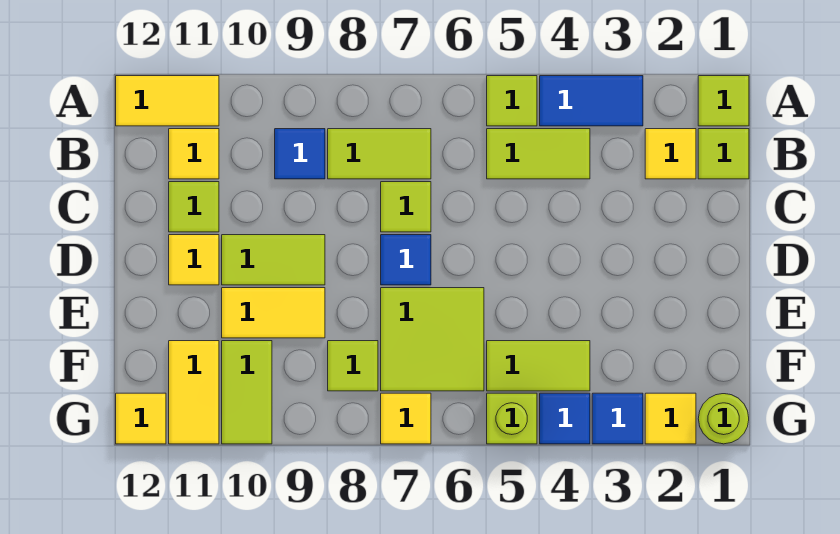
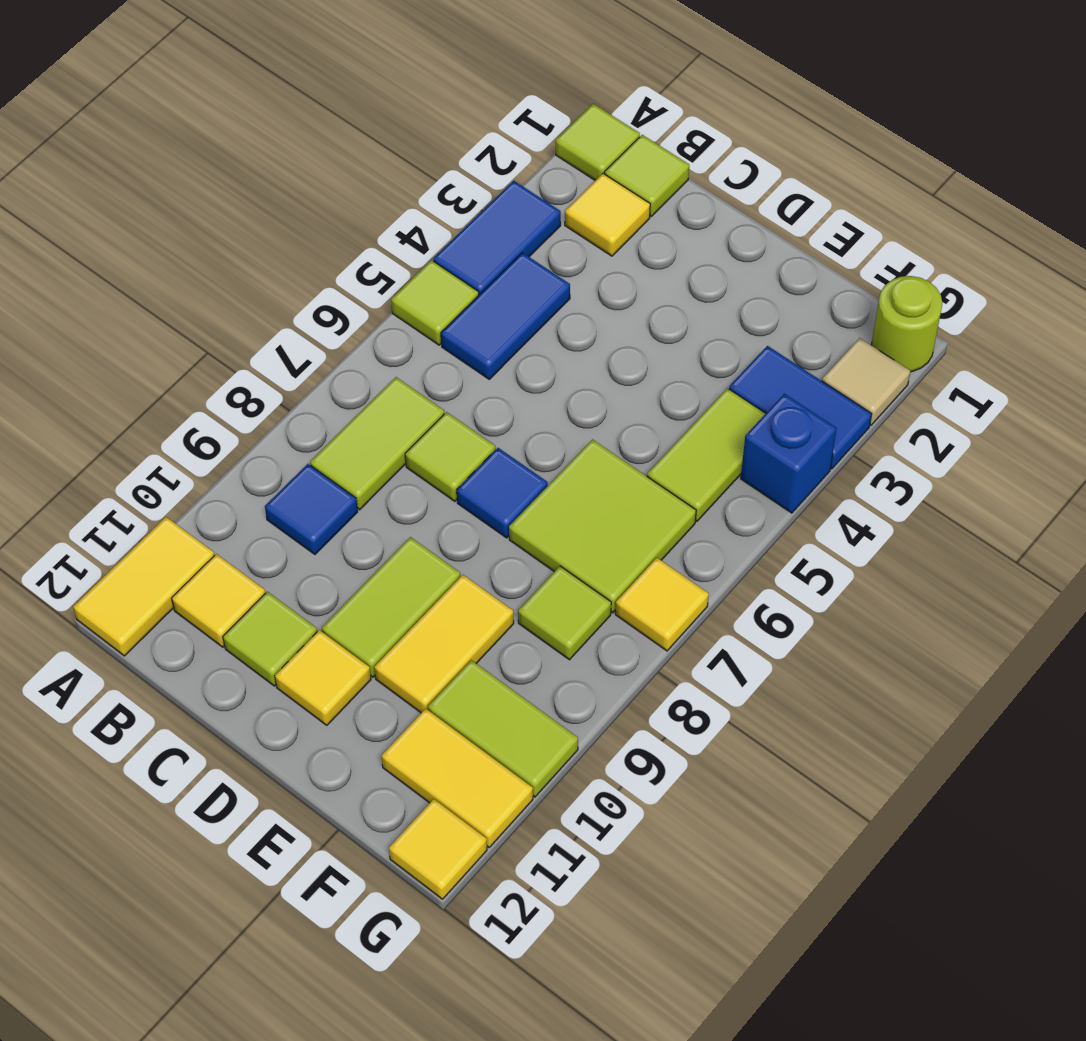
lime tile B4:B5 level 1 -> blue tile B4:B5 level 1
yellow tile G2 level 1 -> tan tile G2 level 1
blue tile G3 level 1 -> blue tile F3:G3 level 1
blue tile G4 level 1 -> blue brick G4 level 1
lime brick G5 level 1 -> none

